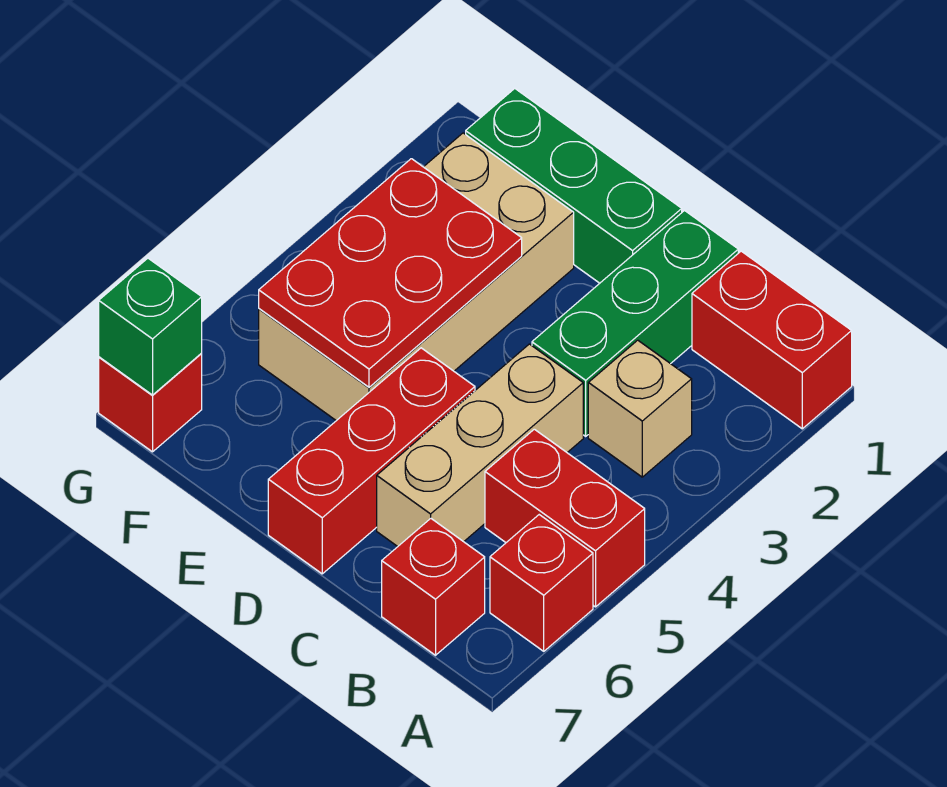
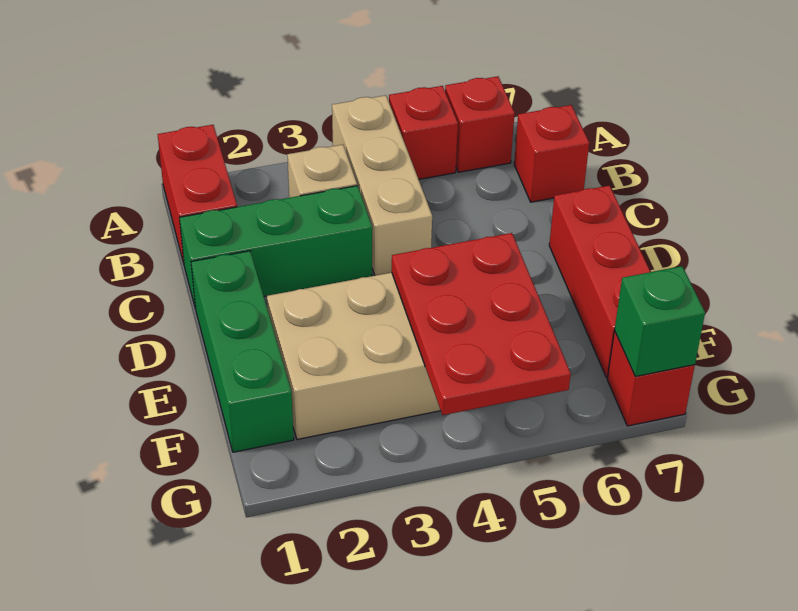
red brick A5:B5 level 1 -> red brick A5 level 1
tan brick C4:C6 level 1 -> tan brick A4:C4 level 1
red brick D5:D7 level 1 -> red brick D7:F7 level 1
red plate E3:F5 level 2 -> red plate E4:G5 level 2

